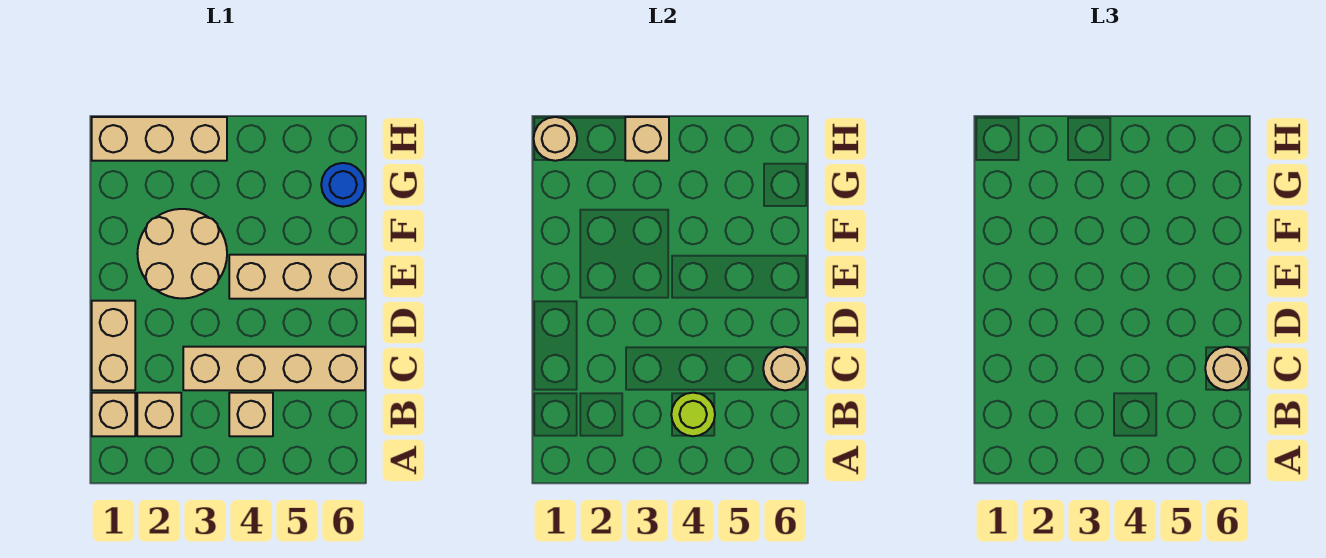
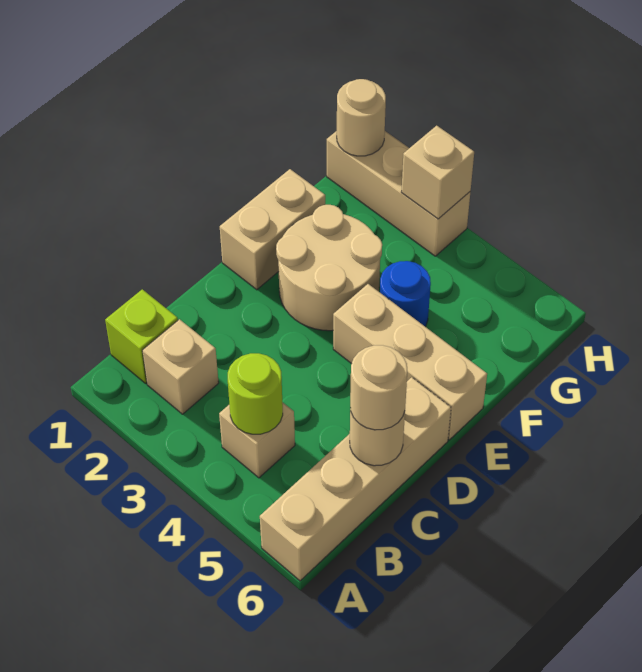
tan brick B1 level 1 -> lime brick B1 level 1
tan brick C1:D1 level 1 -> tan brick E1:F1 level 1
tan brick C3:C6 level 1 -> tan brick A6:D6 level 1
blue round brick G6 level 1 -> blue round brick F4 level 1

